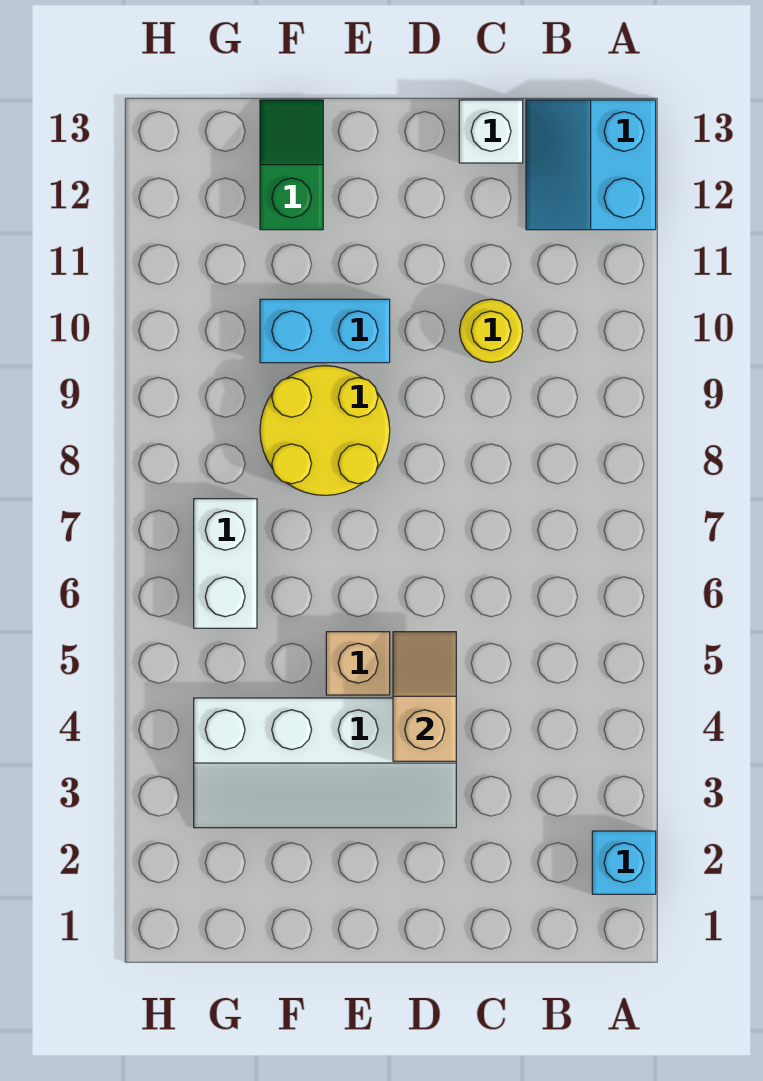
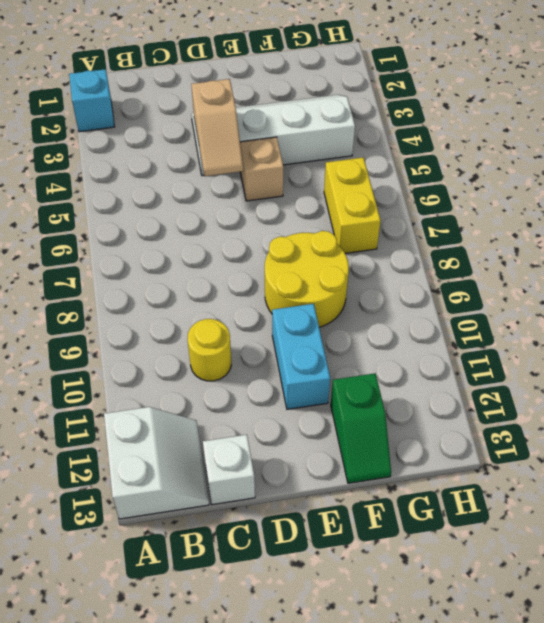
cyan slope A12:B13 level 1 top A -> white slope A12:B13 level 1 top A
cyan brick E10:F10 level 1 -> cyan brick E10:E11 level 1
white brick G6:G7 level 1 -> yellow brick G6:G7 level 1

